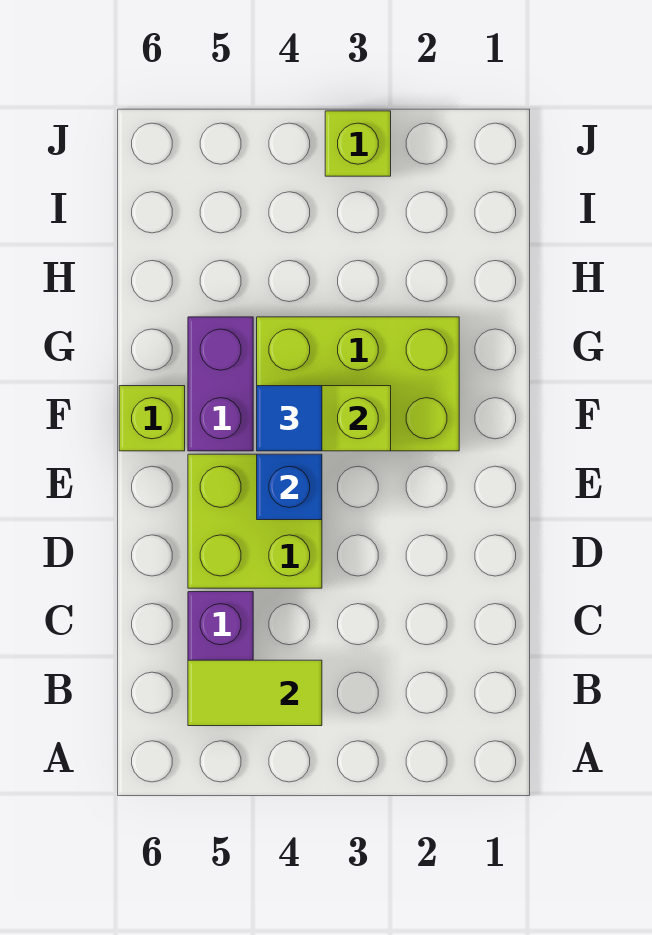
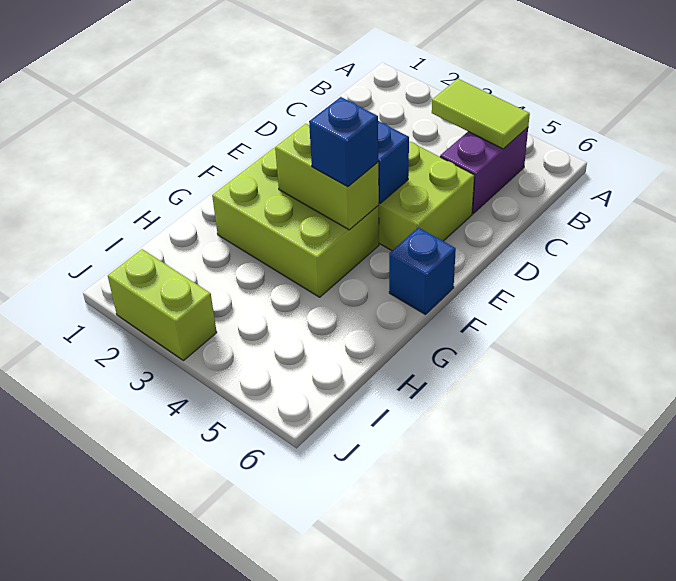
blue tile F4 level 3 -> blue brick F4 level 3
purple brick F5:G5 level 1 -> none
lime brick F6 level 1 -> blue brick F6 level 1
lime brick J3 level 1 -> lime brick J2:J3 level 1

